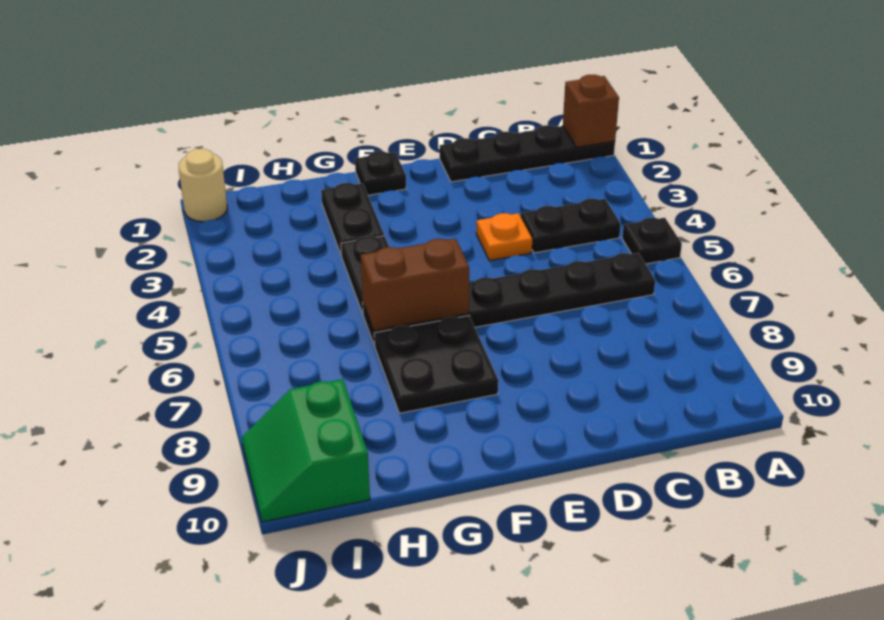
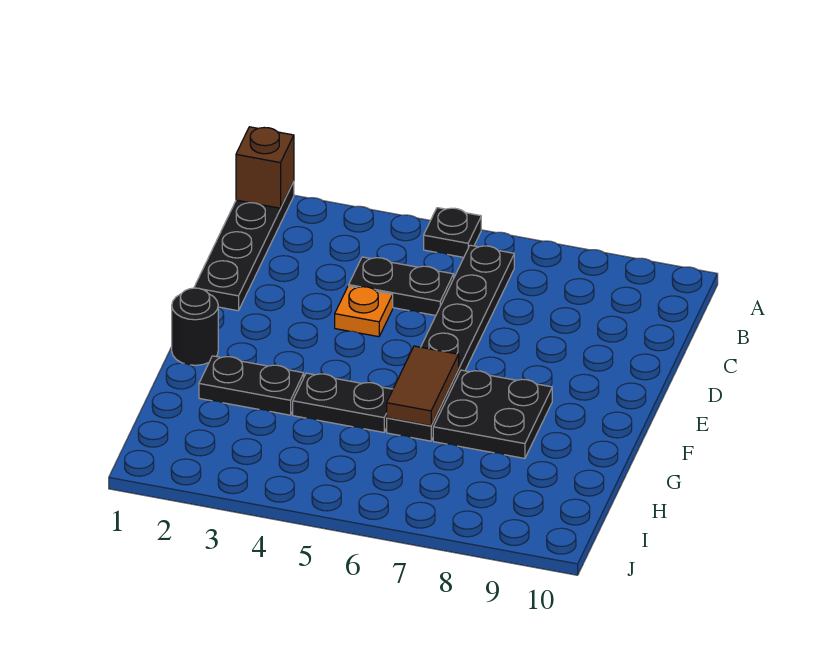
black plate B4:C4 level 1 -> black plate C4:C5 level 1
black plate F1 level 1 -> black round brick F1 level 1
brown brick F6:G6 level 2 -> brown tile F6:G6 level 2
green slope I9:J10 level 1 top I -> none
tan round brick J1 level 1 -> none

